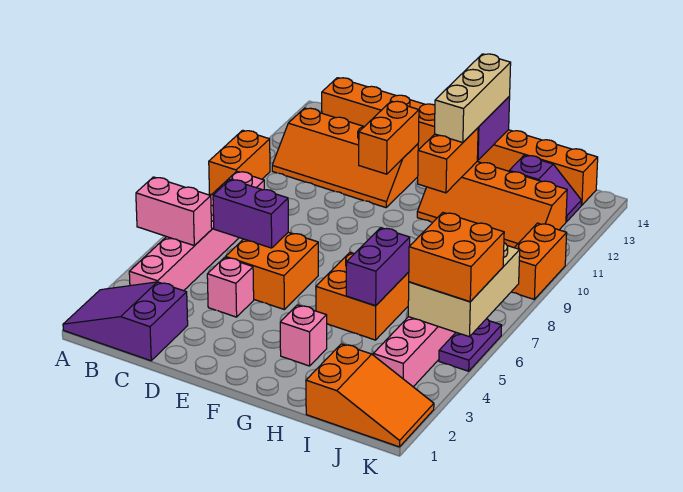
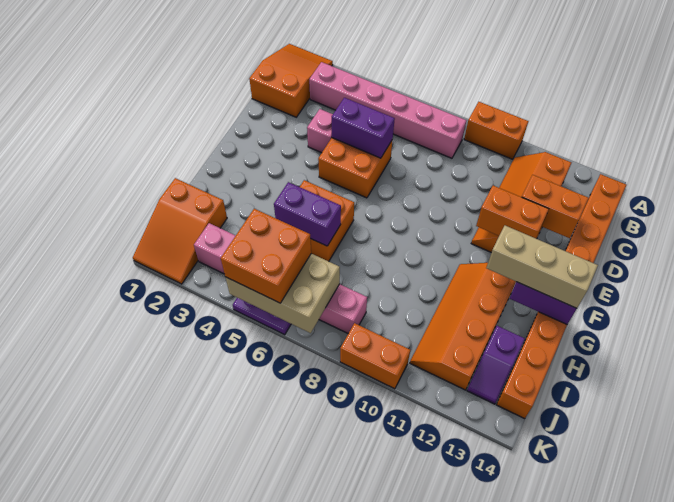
purple slope A1:C2 level 1 top C -> orange slope A1:C2 level 1 top C
pink brick A5:B5 level 2 -> none
purple brick C6:D6 level 2 -> purple brick D5:D6 level 2
pink brick G3 level 1 -> none
orange brick G11:G12 level 2 -> orange brick D12:D13 level 2

